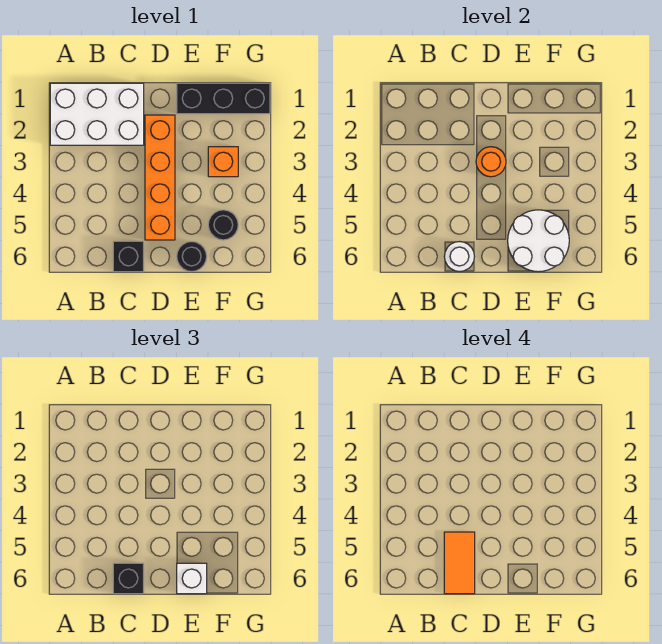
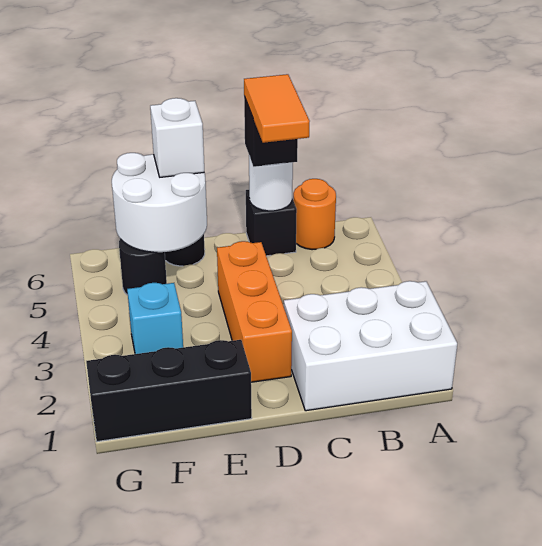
orange brick D2:D5 level 1 -> orange brick D2:D4 level 1
orange round brick D3 level 2 -> orange round brick B6 level 1
orange brick F3 level 1 -> cyan brick F3 level 1

